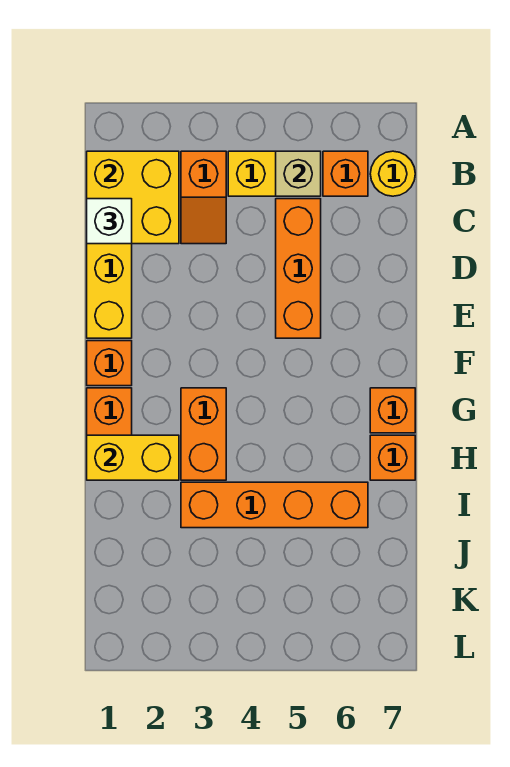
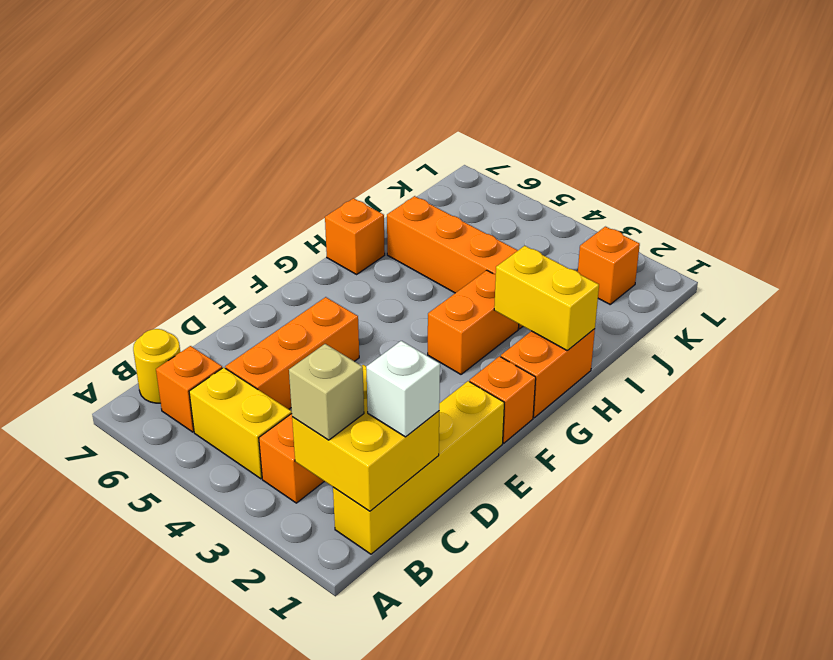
tan brick B5 level 2 -> tan brick B2 level 3
orange brick G7 level 1 -> orange brick K2 level 1

